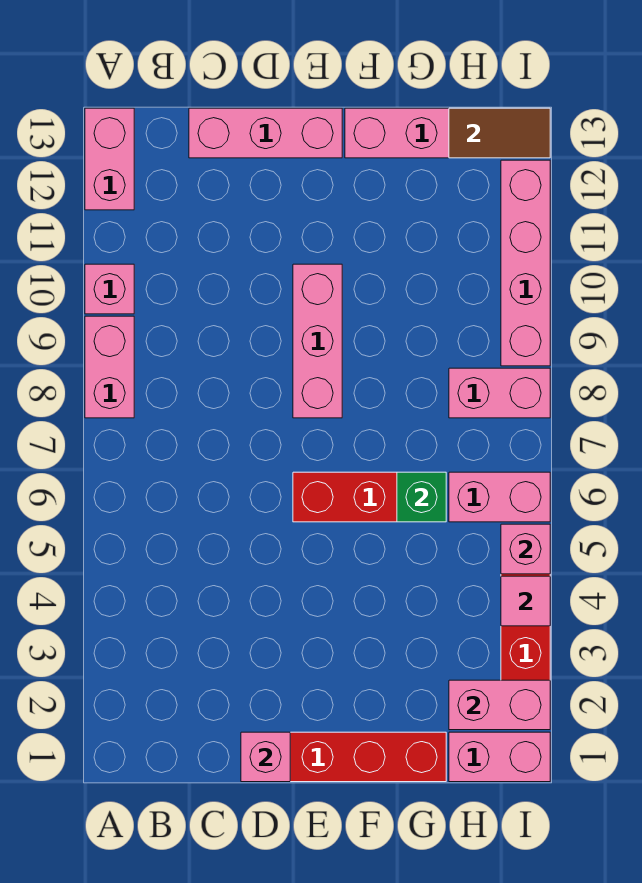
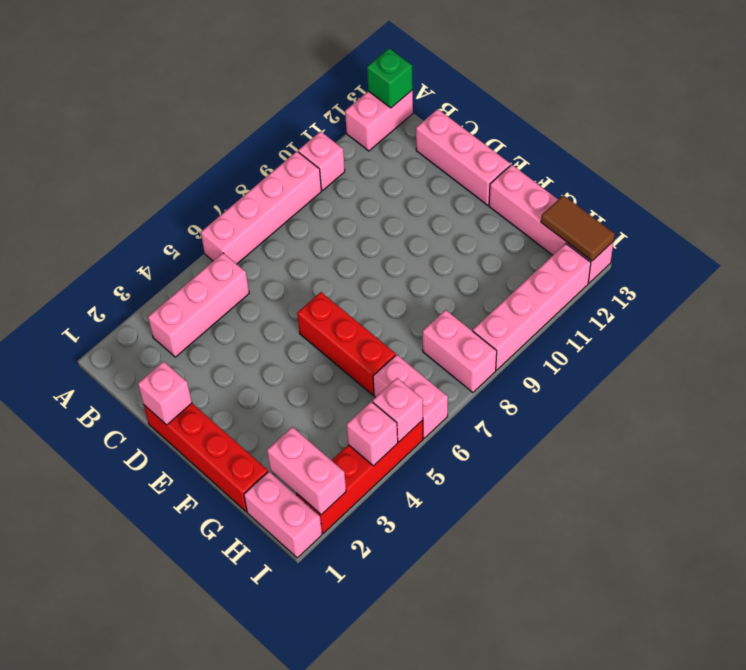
pink brick A8:A9 level 1 -> pink brick A6:A9 level 1
pink brick E8:E10 level 1 -> pink brick B3:B5 level 1
green brick G6 level 2 -> green brick A13 level 2
pink tile I4 level 2 -> pink brick I4 level 2

